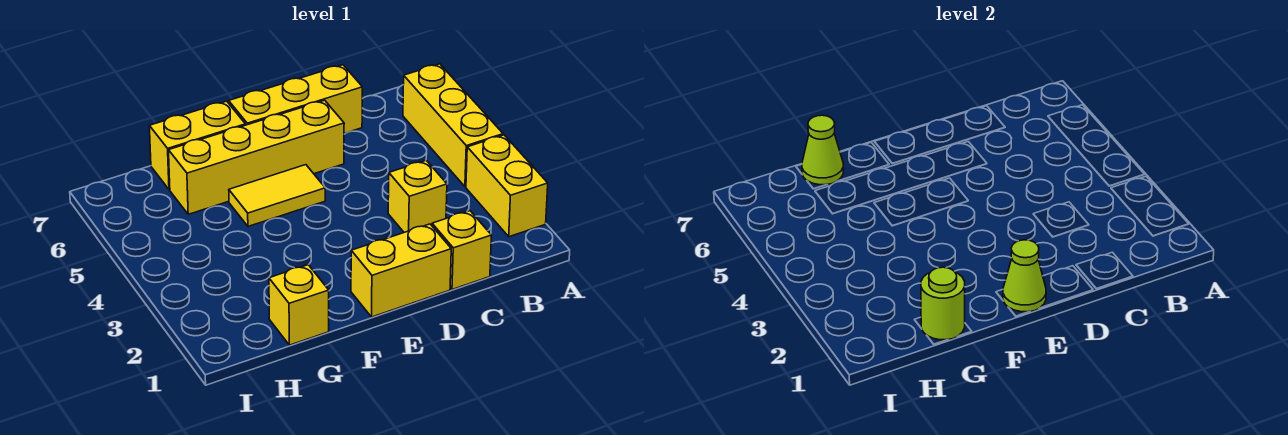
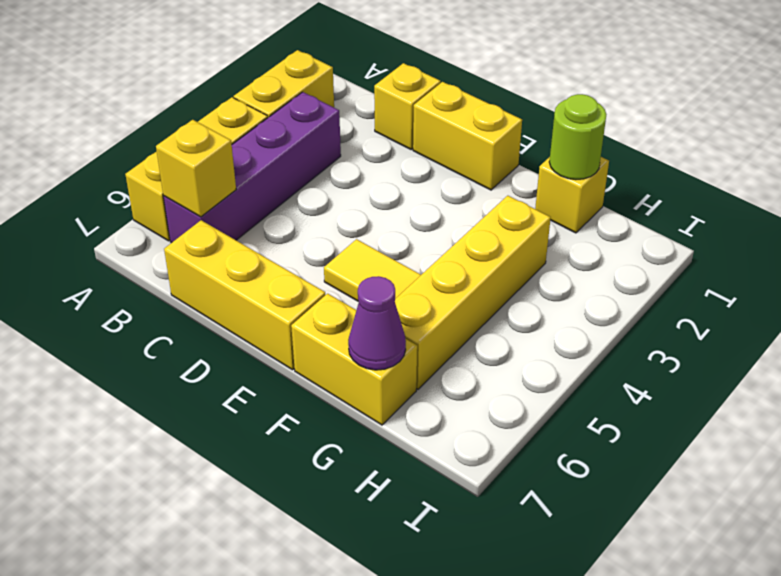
none -> purple brick B3:B6 level 1
yellow brick C3 level 1 -> yellow brick B6 level 2
yellow brick D6:G6 level 1 -> yellow brick G3:G6 level 1
lime cone E1 level 2 -> none
lime cone G7 level 2 -> purple cone G7 level 2

